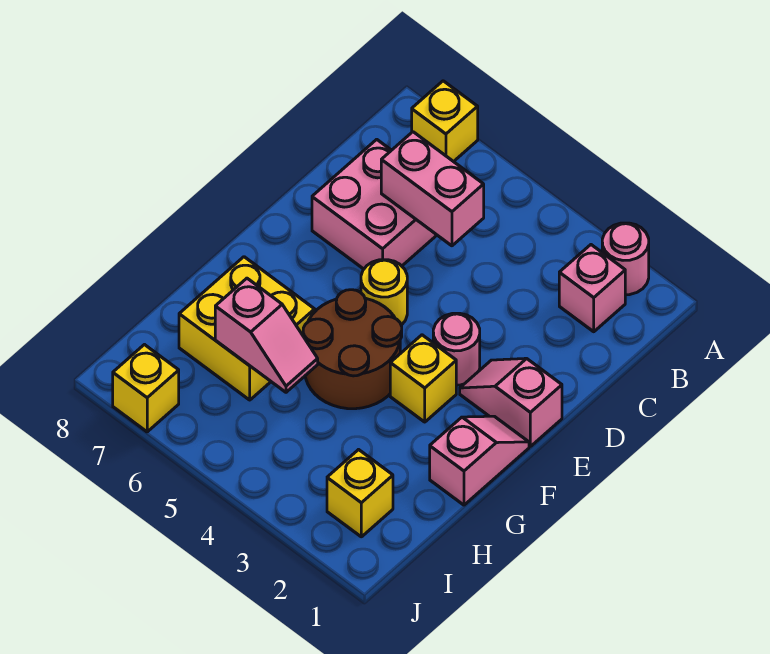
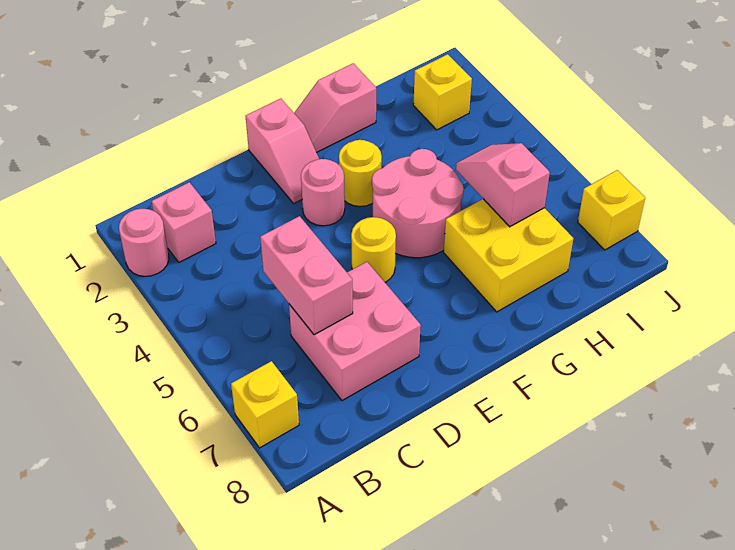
yellow brick F3 level 1 -> yellow round brick F3 level 1
brown round brick F4:G5 level 1 -> pink round brick F4:G5 level 1

